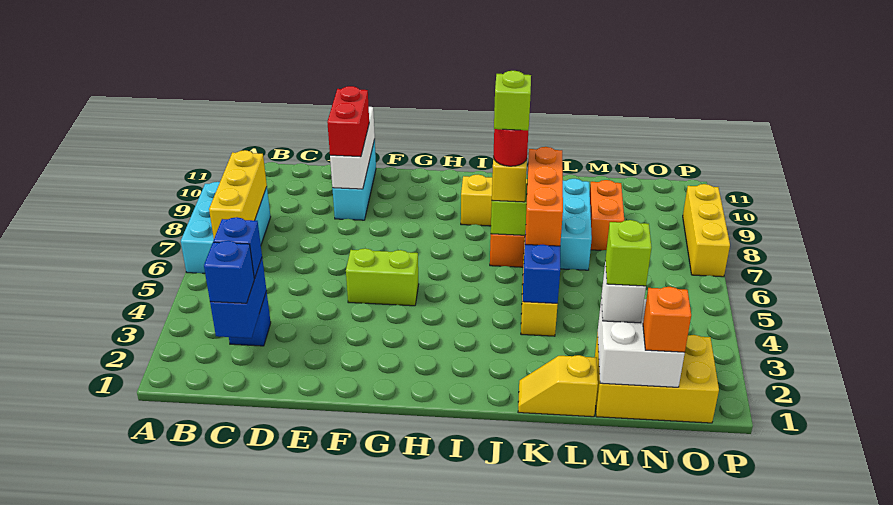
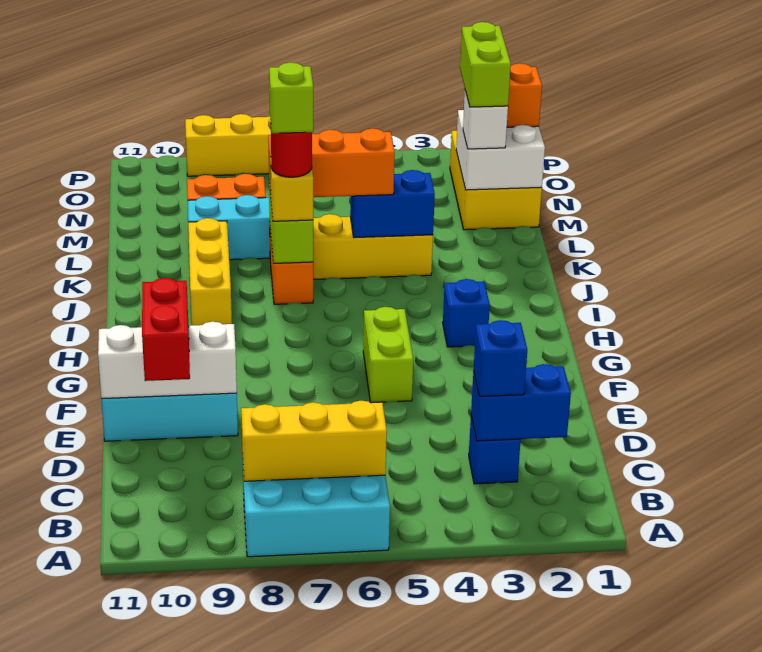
blue brick C2 level 3 -> blue brick H3 level 1
red brick E9:E10 level 3 -> red brick D10:E10 level 3
yellow slope K1:L1 level 1 top L -> none
lime brick M2 level 4 -> lime brick M2:N2 level 4

